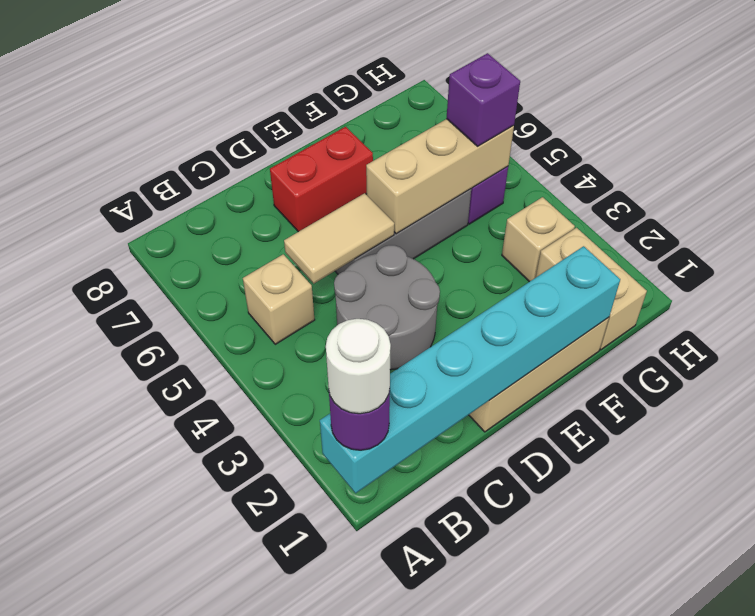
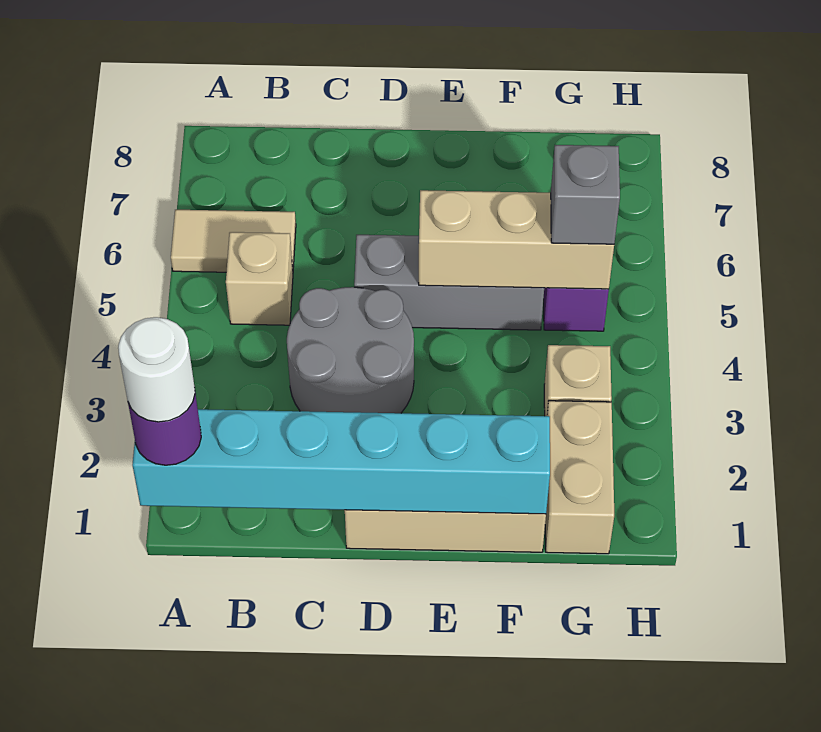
tan tile C5:D5 level 2 -> tan tile A6:B6 level 1
red brick D7:E7 level 1 -> none
purple brick G5 level 3 -> grey brick G5 level 3

